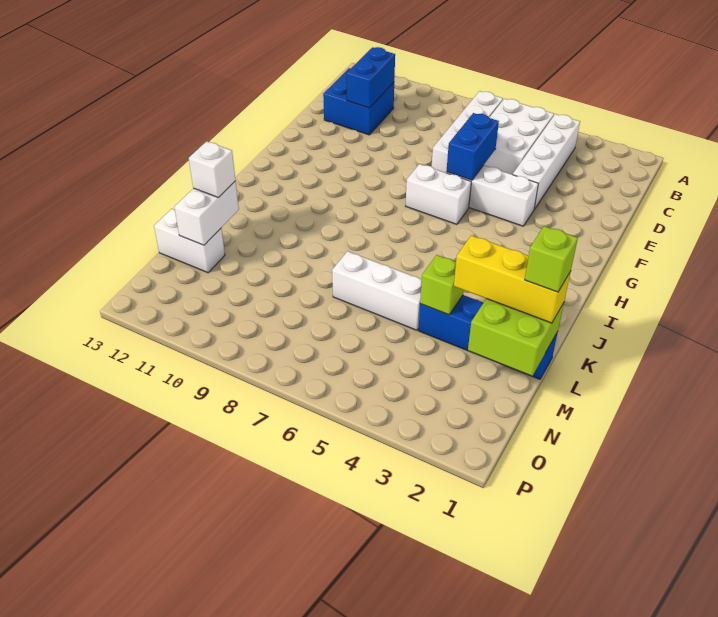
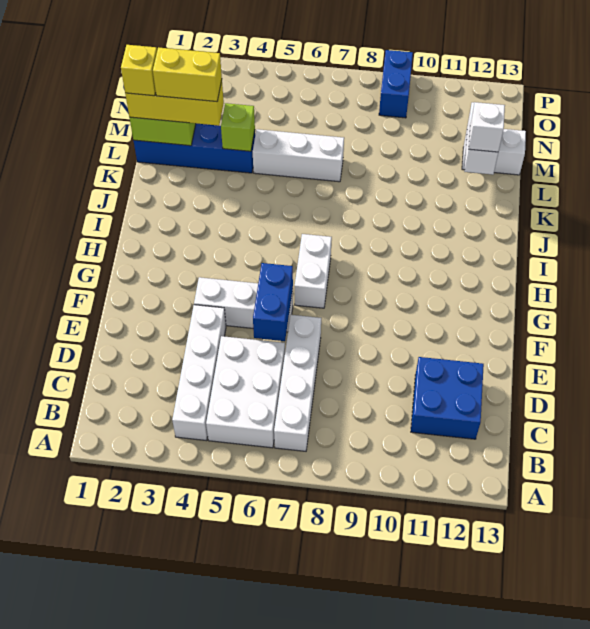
blue brick C11:D11 level 2 -> blue brick O9:P9 level 1
white brick G6:G7 level 1 -> white brick G7:H7 level 1
lime brick L1 level 4 -> yellow brick L1 level 4
none -> yellow brick L2:L3 level 4

